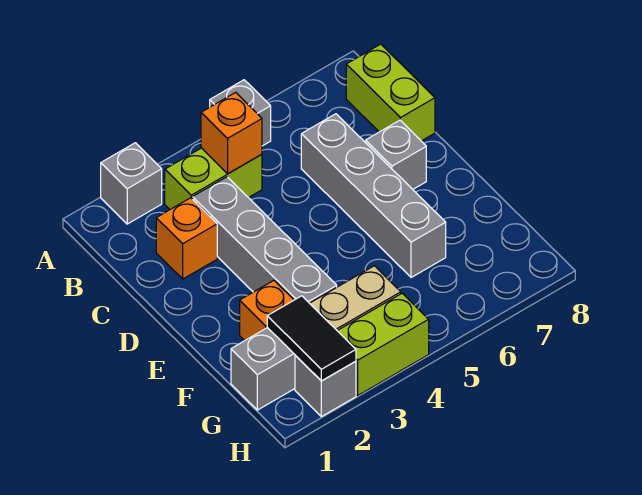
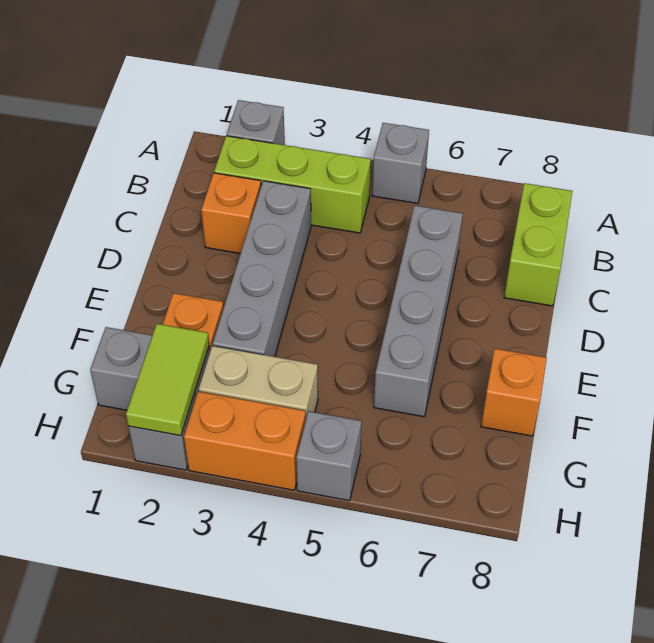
lime brick B3:B4 level 1 -> lime brick B2:B4 level 1
orange brick B4 level 2 -> orange brick F8 level 1
grey brick D7 level 1 -> grey brick H5 level 1
black tile G2:H2 level 2 -> lime tile G2:H2 level 2
lime brick H3:H4 level 1 -> orange brick H3:H4 level 1

